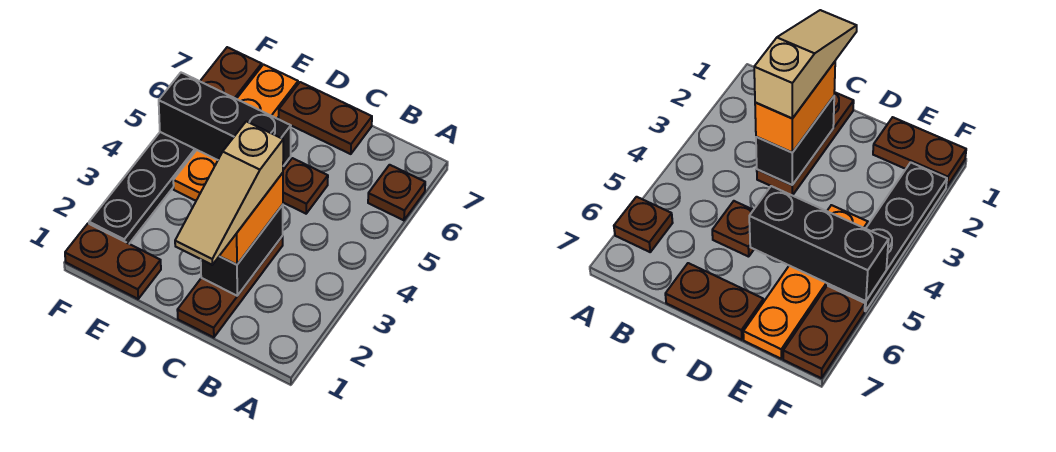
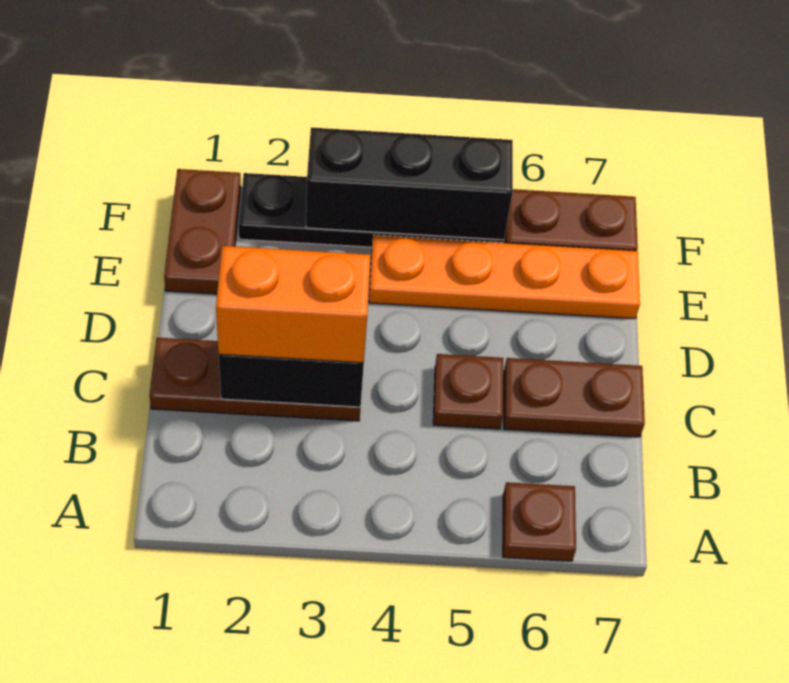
tan slope C1:C3 level 4 top 3 -> none
brown plate C7:D7 level 1 -> brown plate C6:C7 level 1
black brick D5:F5 level 2 -> black brick F3:F5 level 2

